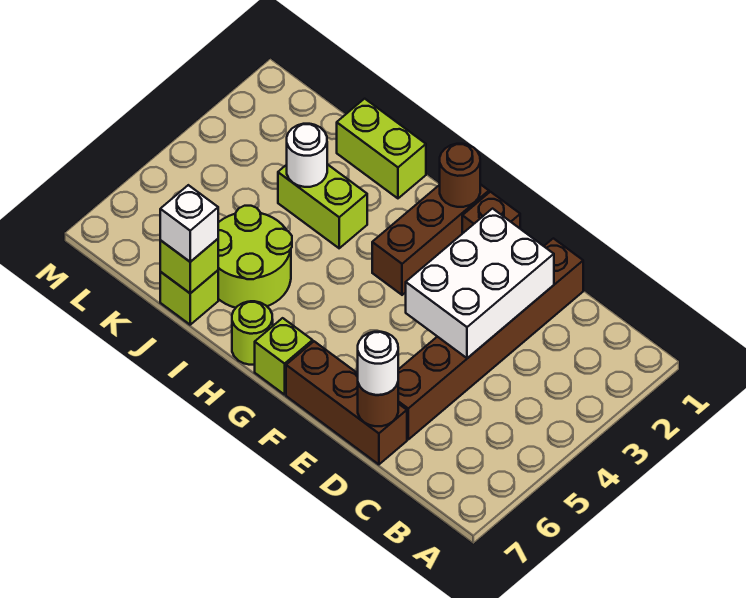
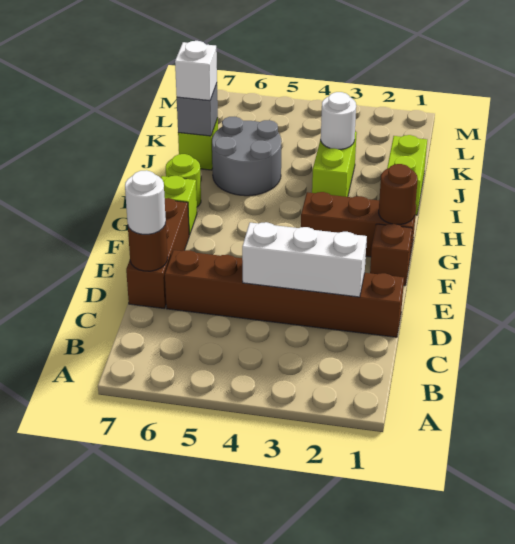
white brick D2:E4 level 2 -> white brick D2:D4 level 2
lime round brick I5:J6 level 1 -> grey round brick I5:J6 level 1
lime brick J7 level 2 -> grey brick J7 level 2

